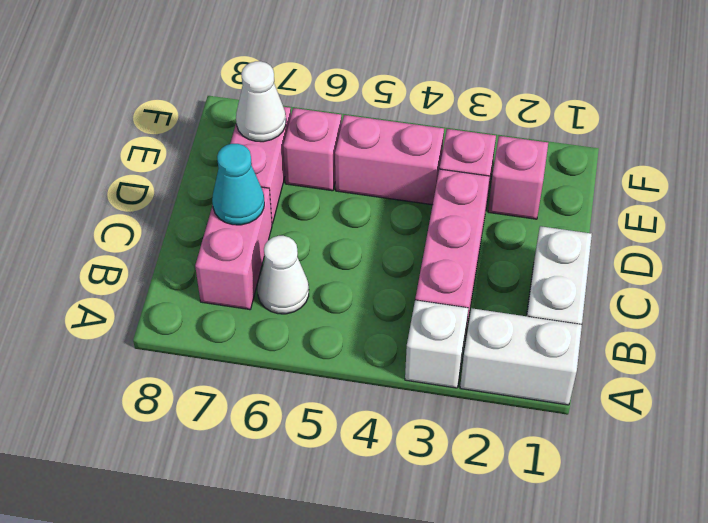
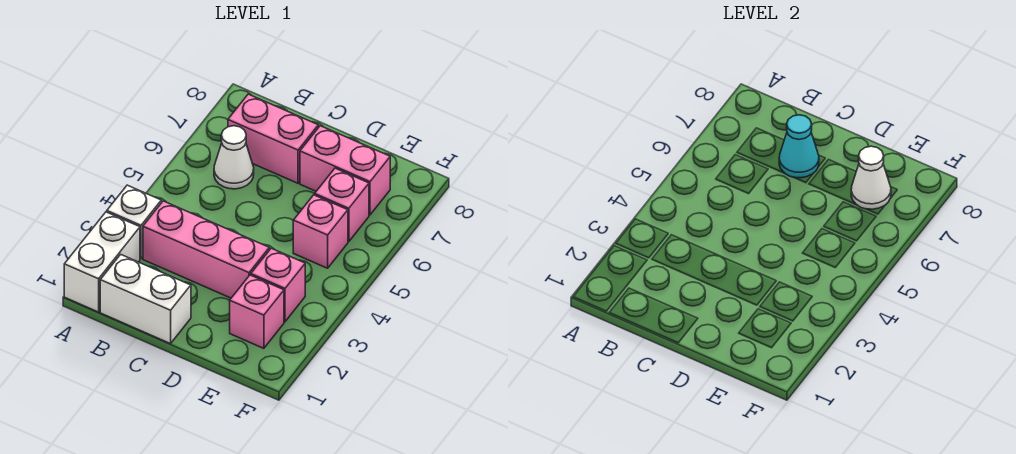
pink brick E4:E5 level 1 -> pink brick E5 level 1

